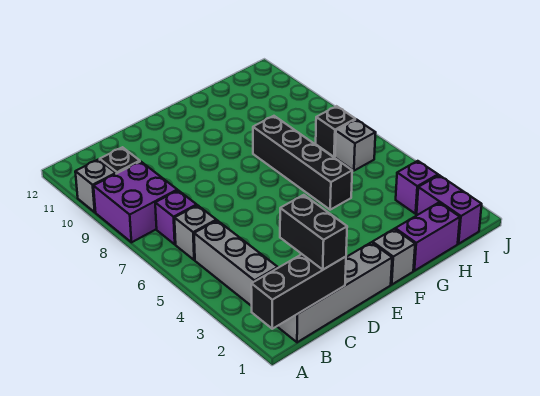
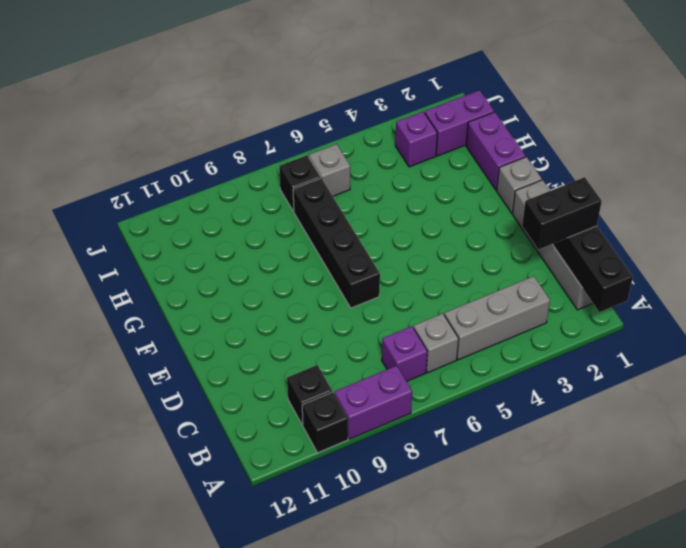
purple brick A8:B9 level 1 -> purple brick A8:A9 level 1
grey brick A10 level 1 -> black brick A10 level 1
black brick G5:G8 level 1 -> black brick E7:H7 level 1

